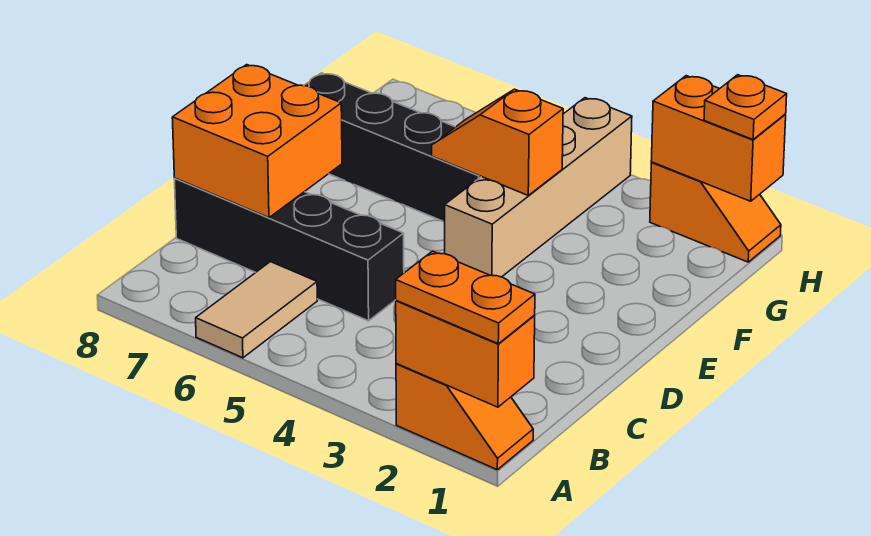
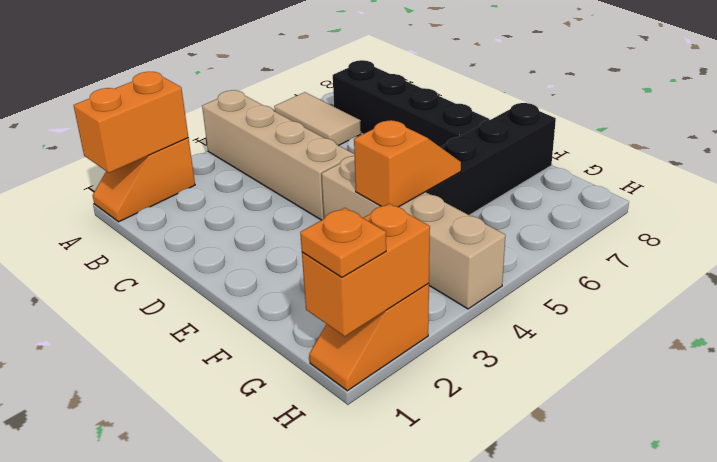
orange plate A1:A2 level 3 -> none
none -> tan brick A4:D4 level 1
black brick C5:C8 level 1 -> black brick B7:E7 level 1
orange brick C7:D8 level 2 -> none

